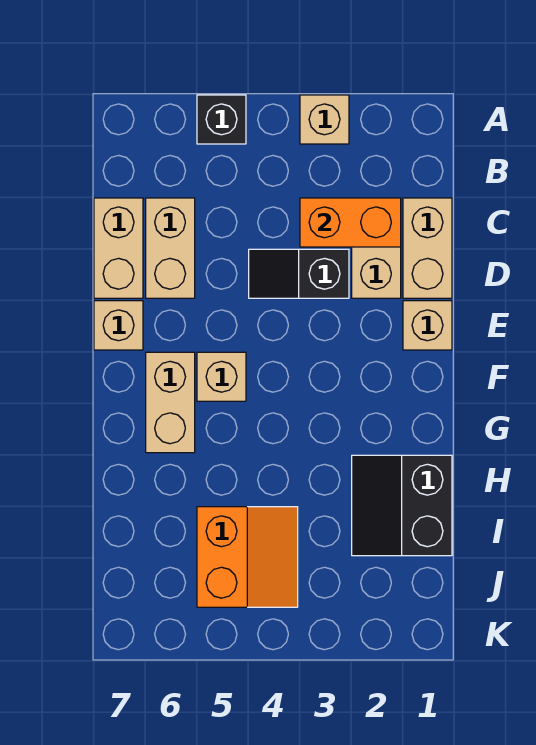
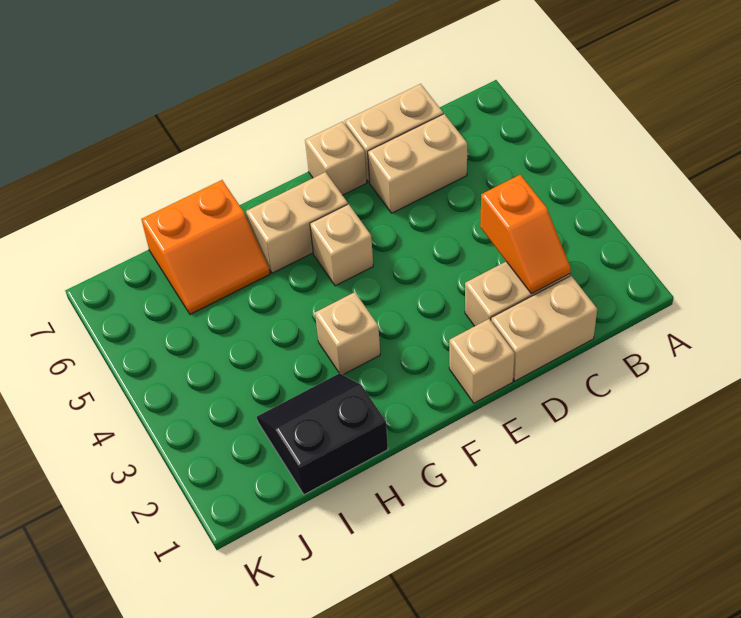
tan brick A3 level 1 -> tan brick G3 level 1
black brick A5 level 1 -> none
orange brick C2:C3 level 2 -> orange slope C2:C3 level 2 top 3
black slope D3:D4 level 1 top 3 -> none
orange slope I4:J5 level 1 top 5 -> orange slope H6:I7 level 1 top 7

